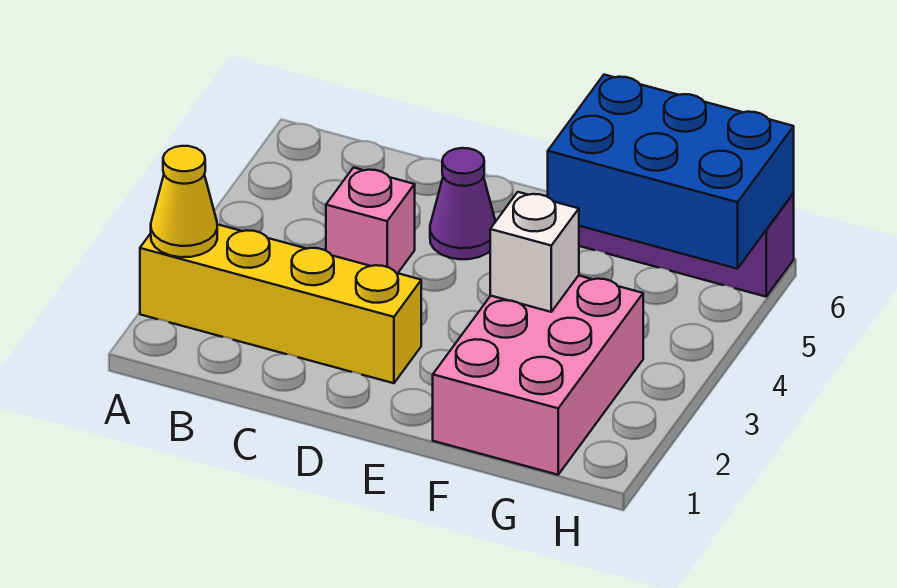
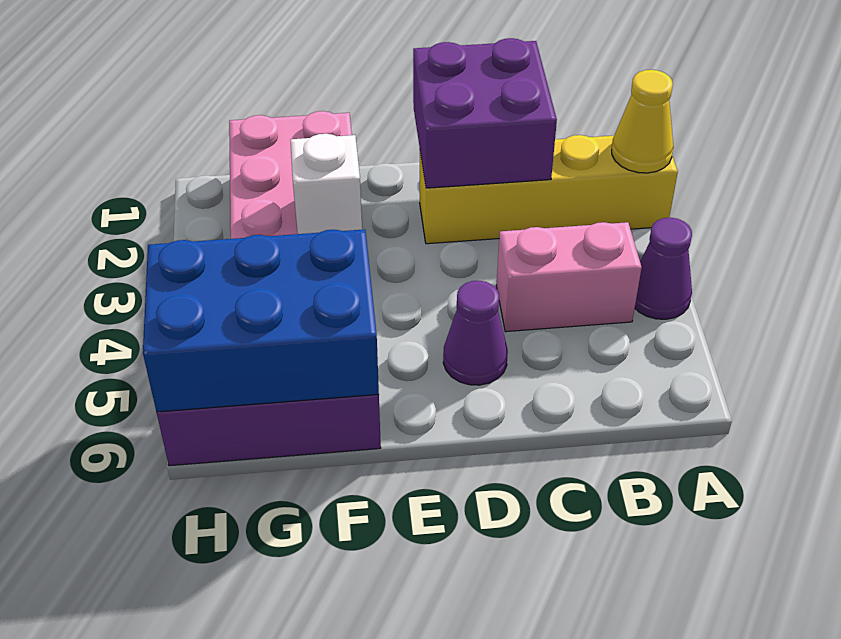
none -> purple cone A4 level 1
none -> purple brick C1:D2 level 2
pink brick C4 level 1 -> pink brick B4:C4 level 1

